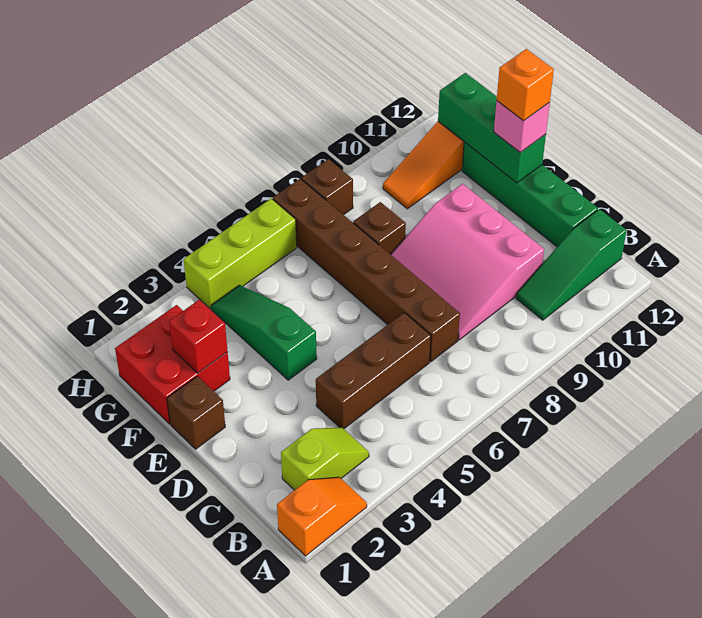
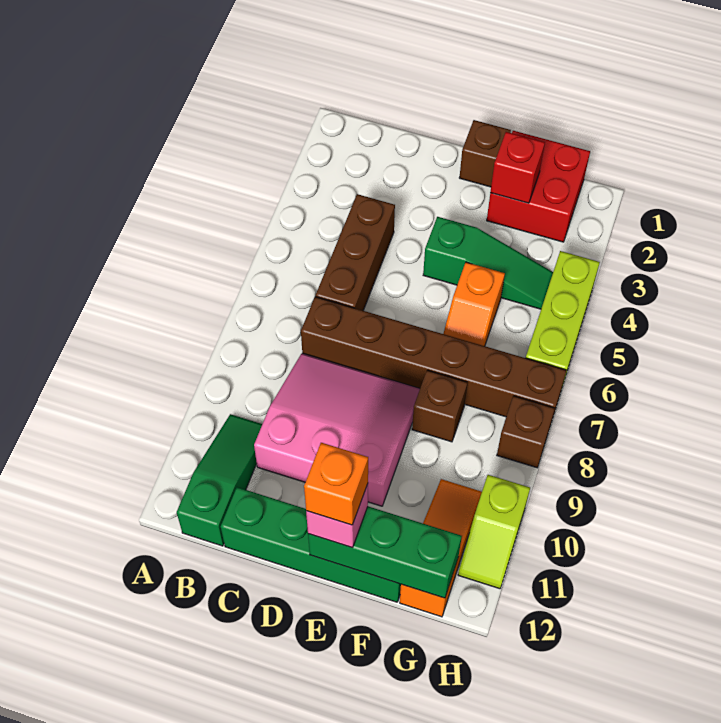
orange slope A1:A2 level 1 top 1 -> orange slope F5:F6 level 1 top 5
lime slope B2:B3 level 1 top 2 -> lime slope H10:H11 level 1 top 10

